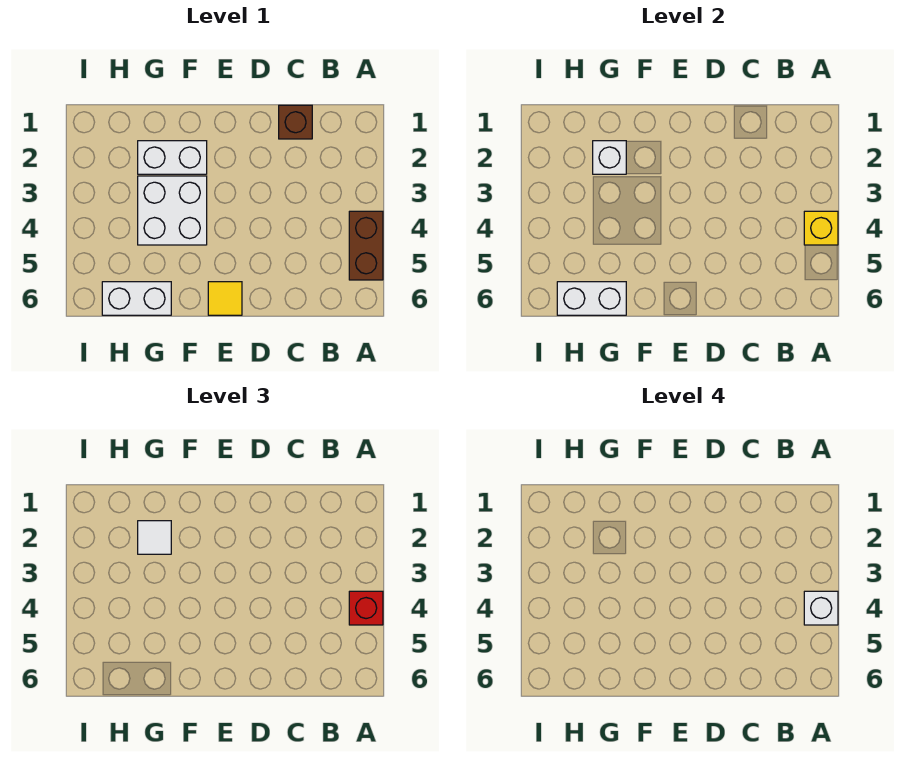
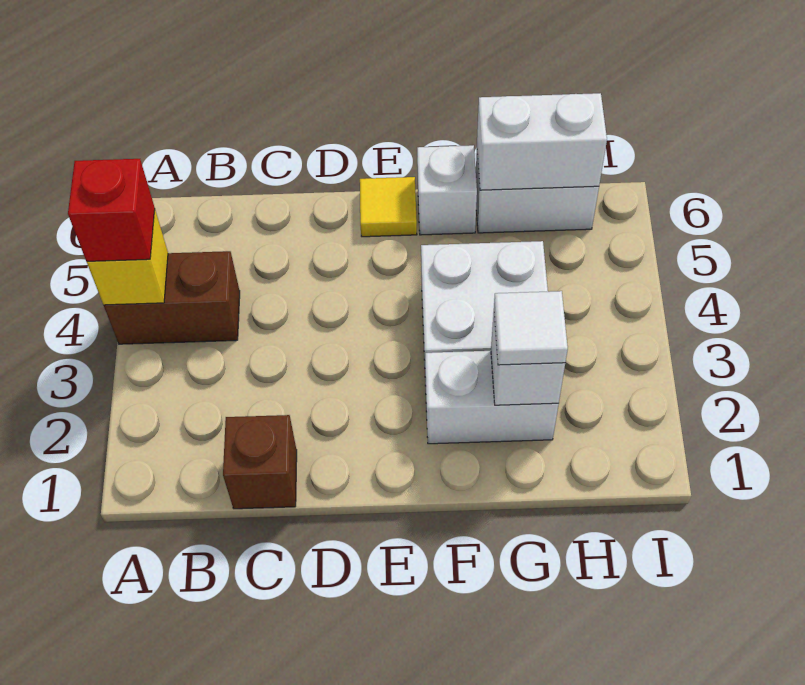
brown brick A4:A5 level 1 -> brown brick A4:B4 level 1
white brick A4 level 4 -> white brick F6 level 1

